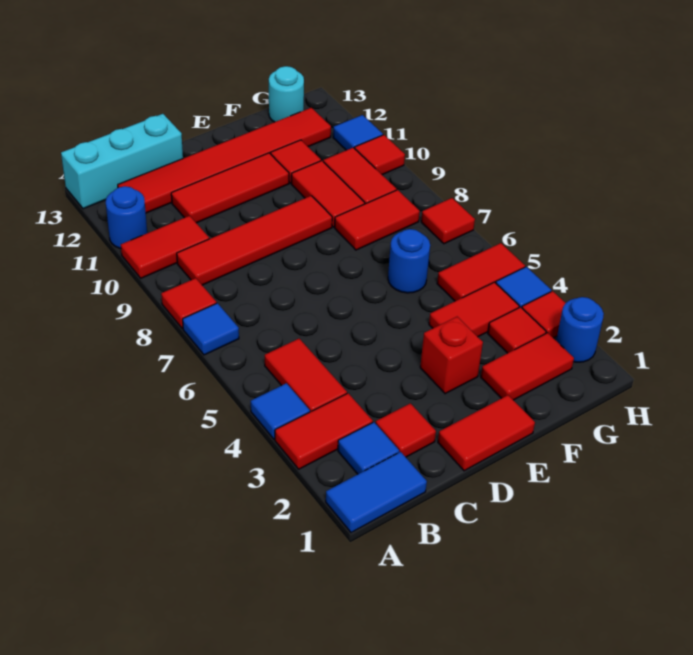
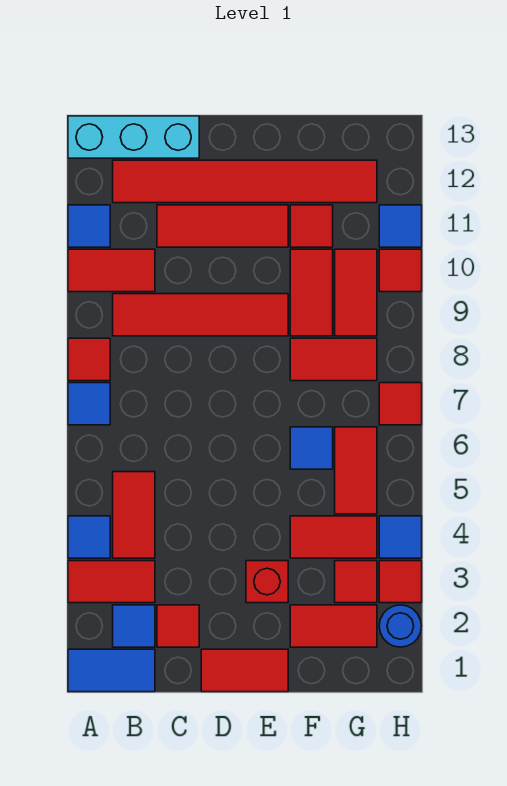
blue round brick A11 level 1 -> blue tile A11 level 1
blue round brick F6 level 1 -> blue tile F6 level 1
red tile G5:H5 level 1 -> red tile G5:G6 level 1
cyan round brick G13 level 1 -> none

